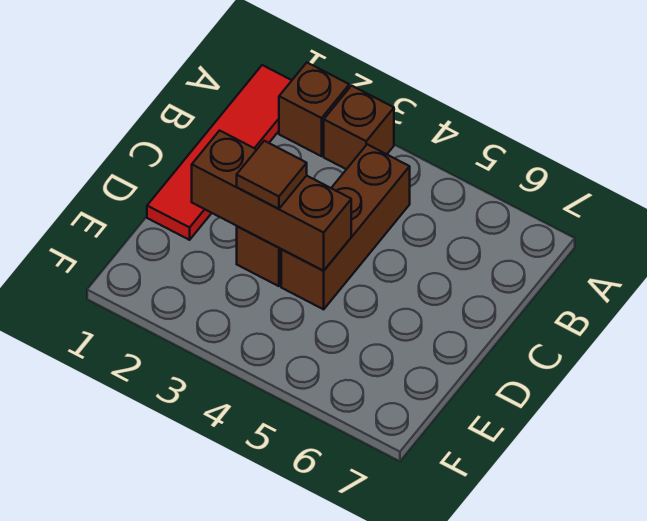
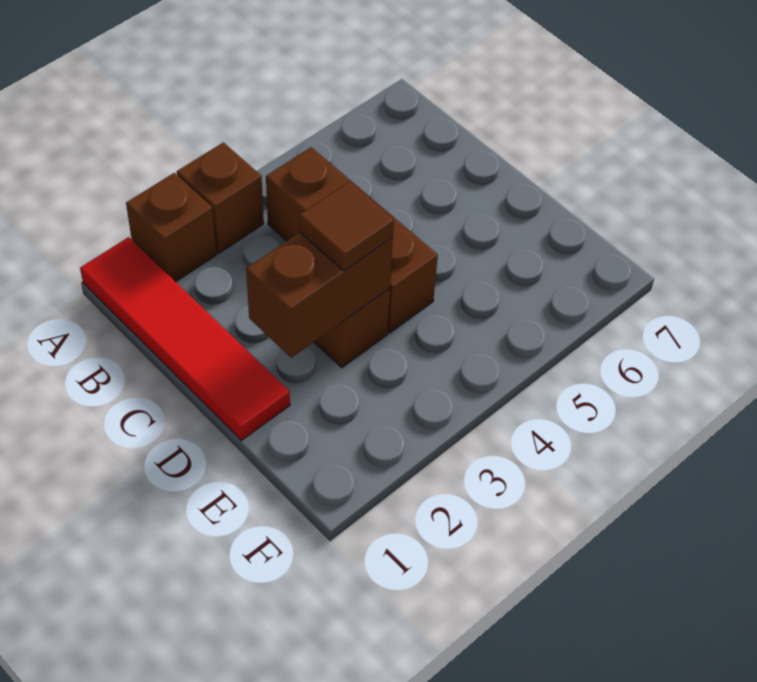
brown brick D2:D4 level 2 -> brown brick D2:D3 level 2

